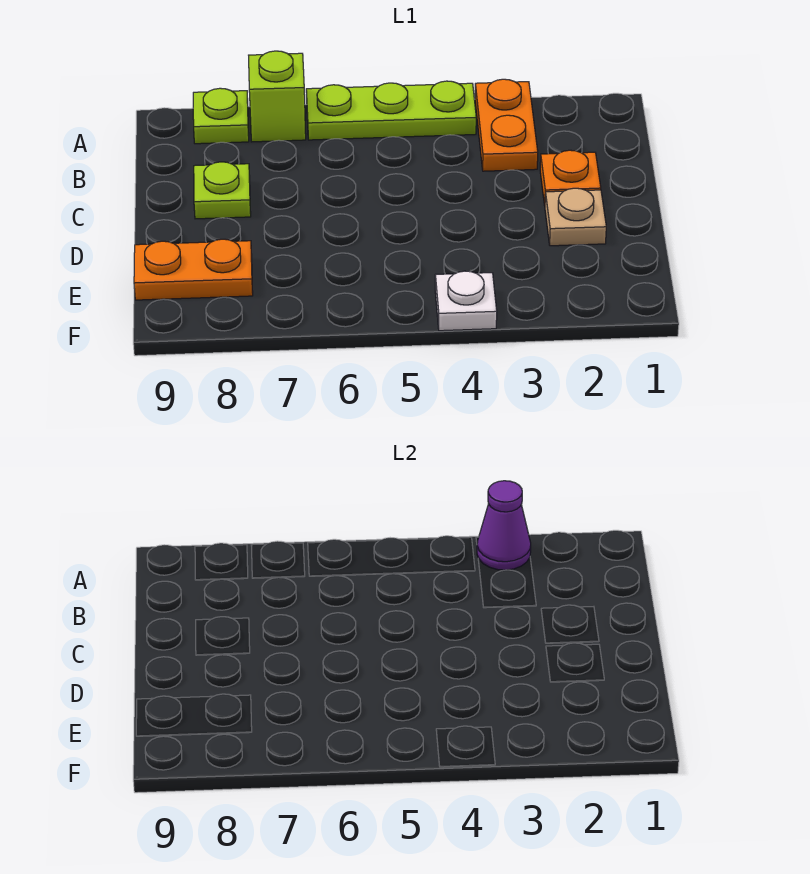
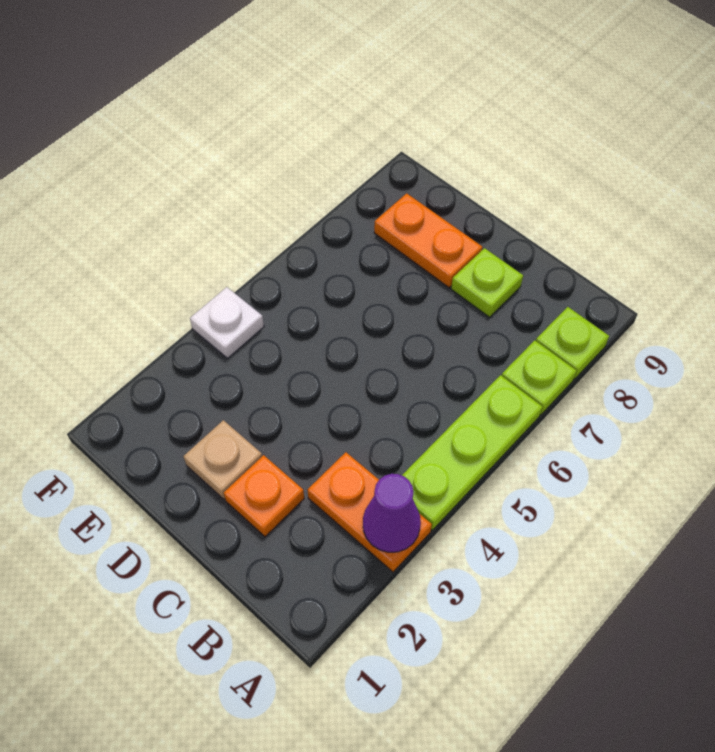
lime brick A7 level 1 -> lime plate A7 level 1
orange plate E8:E9 level 1 -> orange plate D8:E8 level 1

